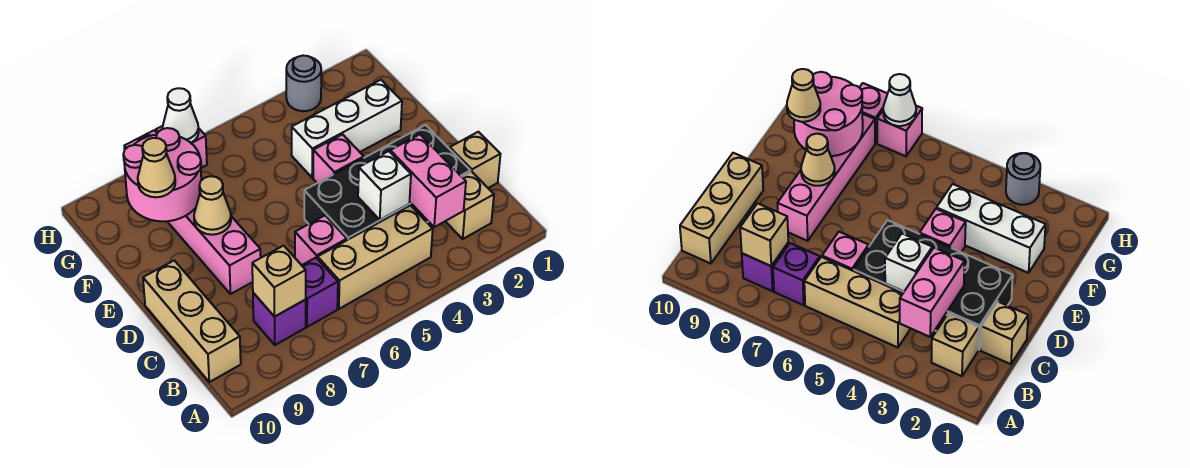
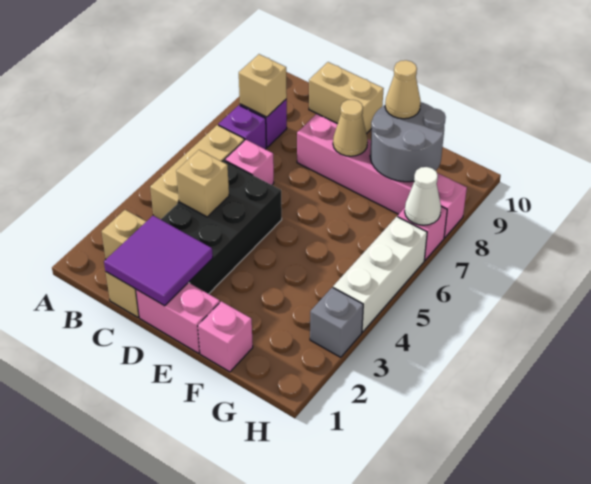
pink brick B3:C3 level 2 -> pink brick D1:E1 level 1
tan brick B10:D10 level 1 -> tan brick C10:D10 level 1
none -> purple tile C1:D2 level 2
white brick C4 level 2 -> tan brick C4 level 2
pink brick E4 level 1 -> pink brick F1 level 1
white brick F2:F4 level 1 -> white brick H4:H6 level 1
pink round brick F8:G9 level 2 -> grey round brick F8:G9 level 2
grey round brick H3 level 1 -> grey brick H3 level 1

